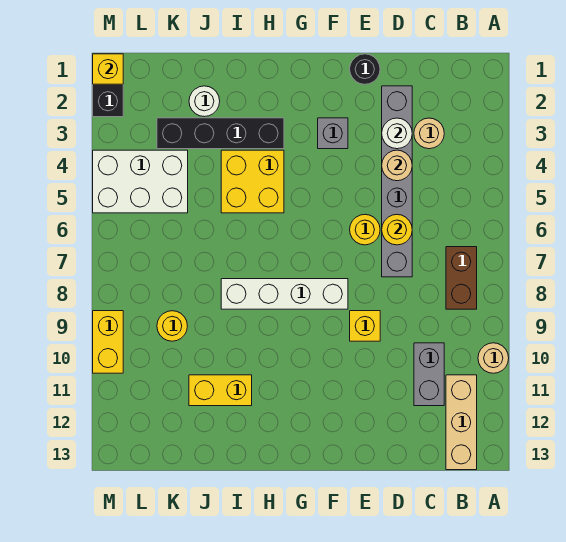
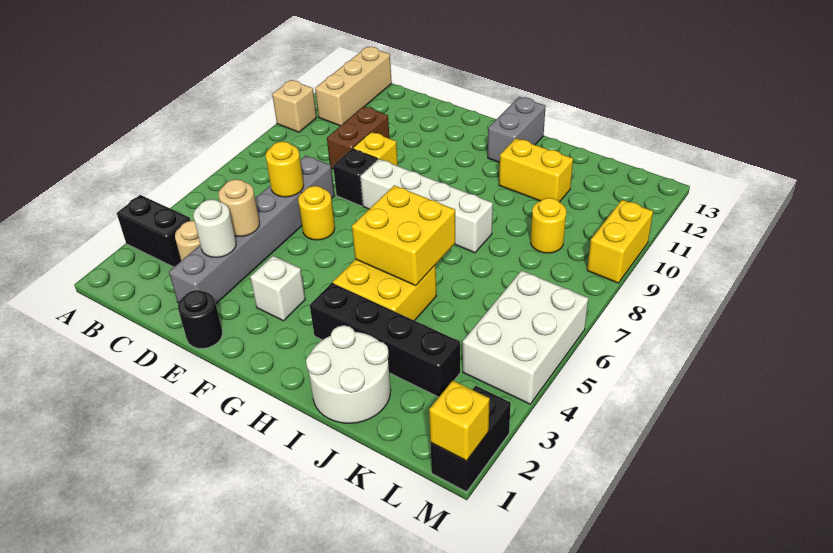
none -> black brick A3:B3 level 1
tan round brick A10 level 1 -> tan brick A10 level 1
brown brick B7:B8 level 1 -> brown brick D9:D10 level 1
grey brick C10:C11 level 1 -> grey brick H12:H13 level 1
none -> black brick E8 level 1
grey brick F3 level 1 -> white brick F3 level 1
none -> yellow brick H5:I6 level 2
white round brick J2 level 1 -> white round brick I1:J2 level 1
white brick K4:M5 level 1 -> white brick L4:M6 level 1

